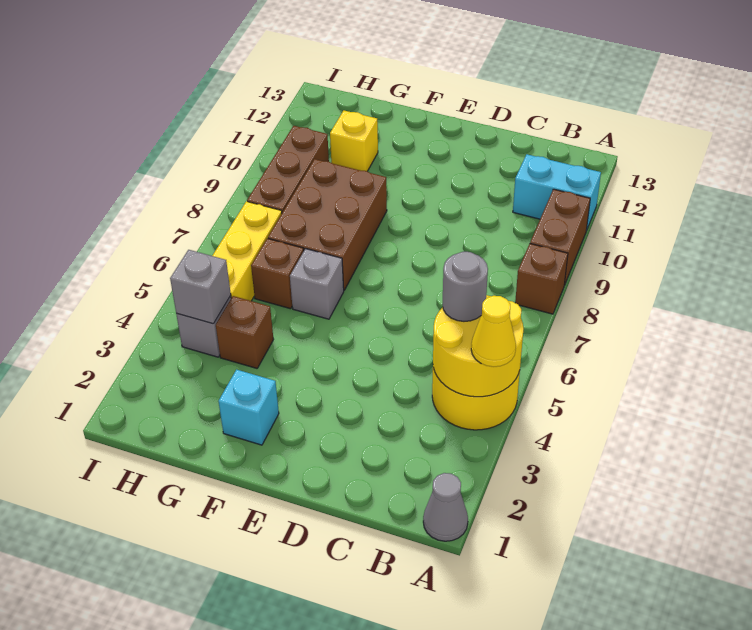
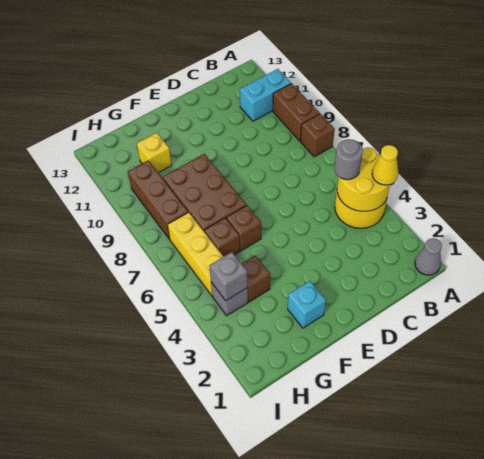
grey brick F6 level 1 -> brown brick F6 level 1

